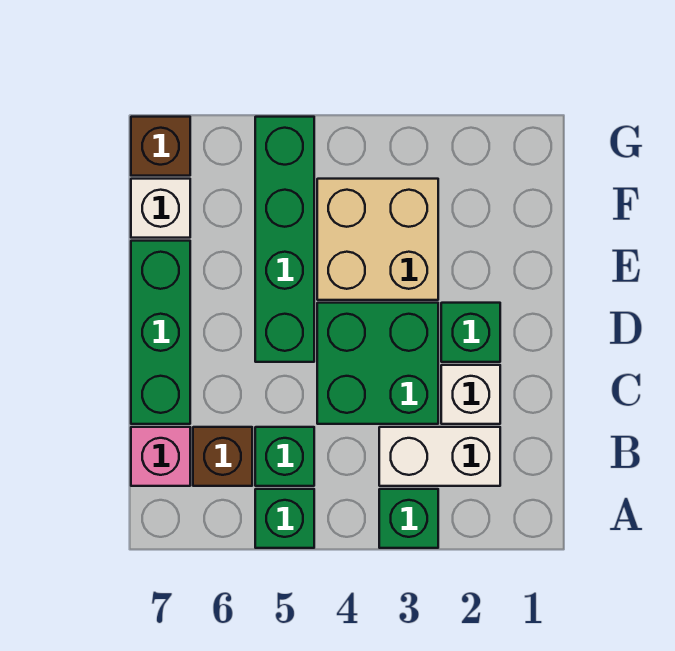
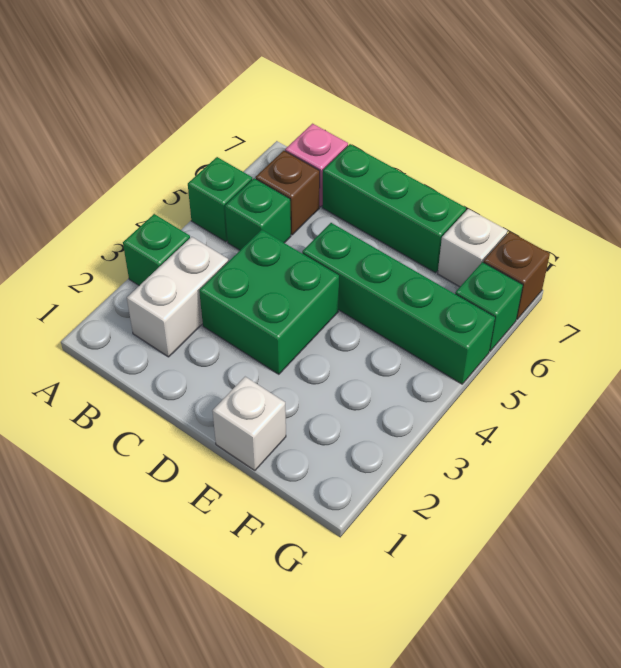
white brick C2 level 1 -> white brick E1 level 1
green brick D2 level 1 -> green brick G6 level 1
tan brick E3:F4 level 1 -> none

